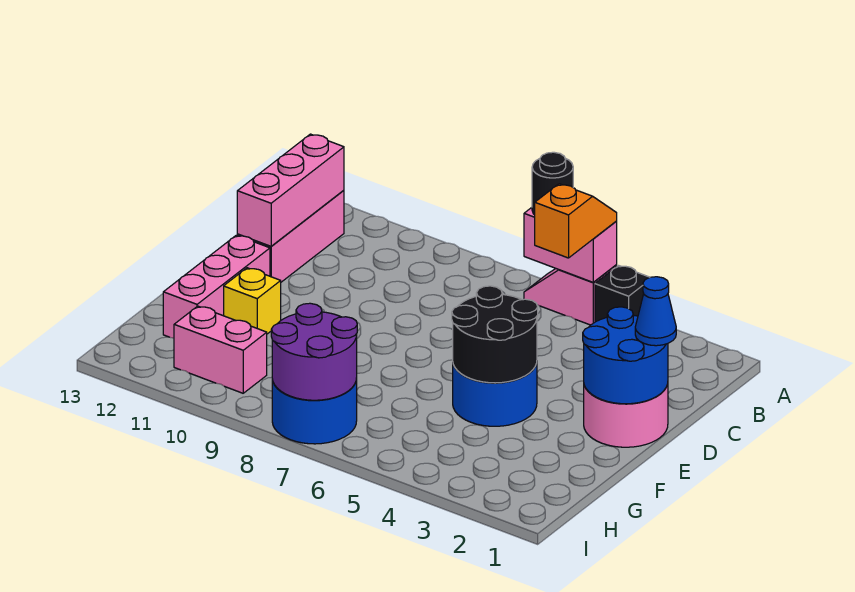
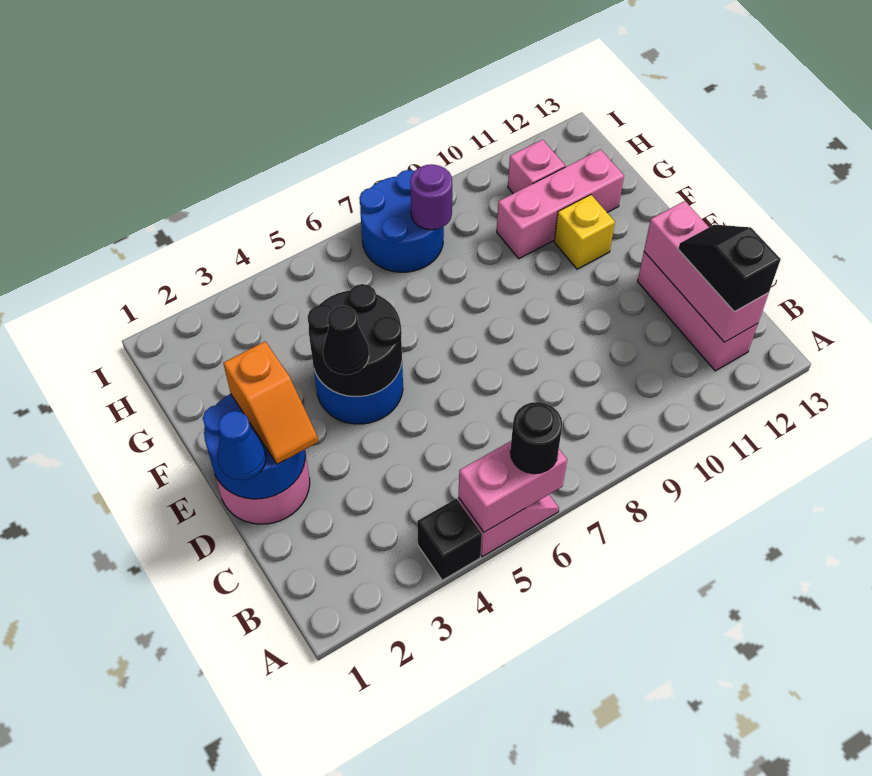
orange slope A5:B5 level 3 top B -> orange slope D2:E2 level 3 top E
none -> black slope B12:C12 level 3 top B
none -> black cone E4 level 3
pink brick E12:G12 level 1 -> pink brick G10:G12 level 1
purple round brick H7:I8 level 2 -> purple round brick H8 level 2
pink brick H10:H11 level 1 -> pink brick H11 level 1

